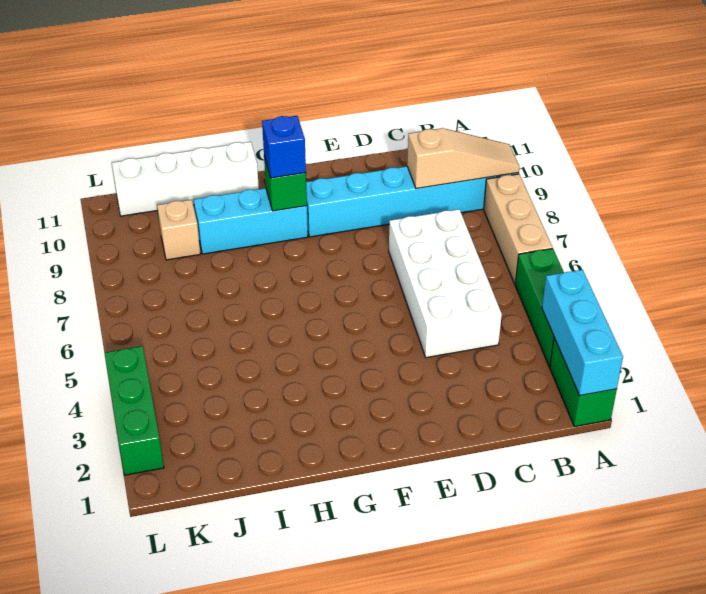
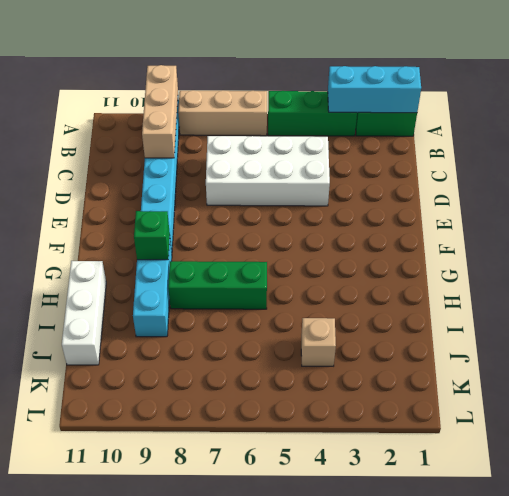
tan slope A9:C9 level 2 top C -> tan brick A9:C9 level 2
blue brick G9 level 3 -> none
white brick H11:K11 level 1 -> white brick H11:J11 level 1
tan brick J9 level 1 -> tan brick J4 level 1
green brick L2:L4 level 1 -> green brick H6:H8 level 1

